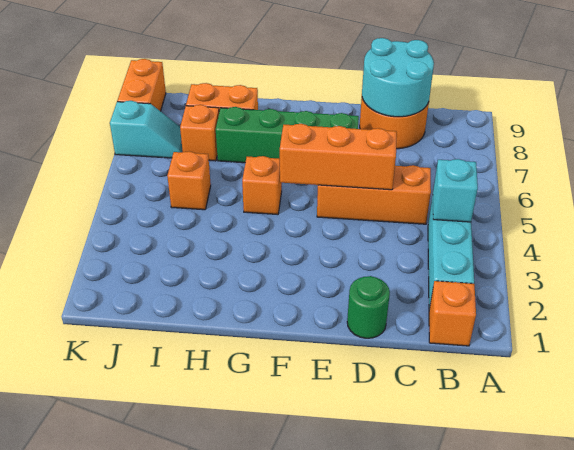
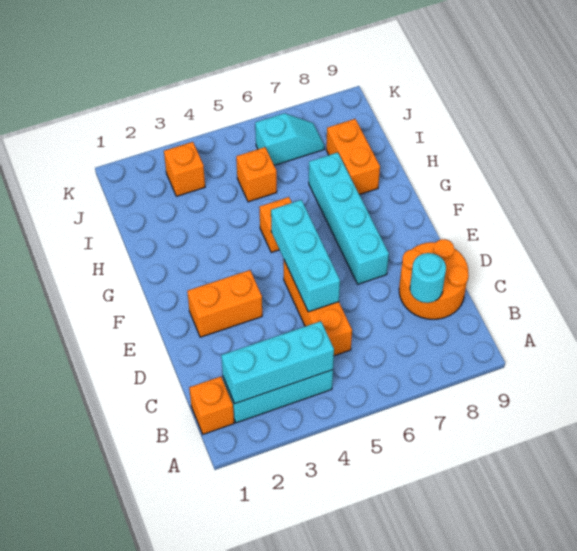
cyan brick B4 level 2 -> cyan brick B2:B4 level 2
cyan round brick C8:D9 level 2 -> cyan round brick C8 level 2
green round brick D1 level 1 -> none
orange brick D5:F5 level 2 -> cyan brick D5:F5 level 2
green brick E7:H7 level 1 -> cyan brick E7:H7 level 1
orange brick I7 level 1 -> orange brick J3 level 1
cyan slope J7:K7 level 1 top K -> cyan slope J6:J7 level 1 top 6
orange brick K8:K9 level 1 -> orange brick E2:E3 level 1

